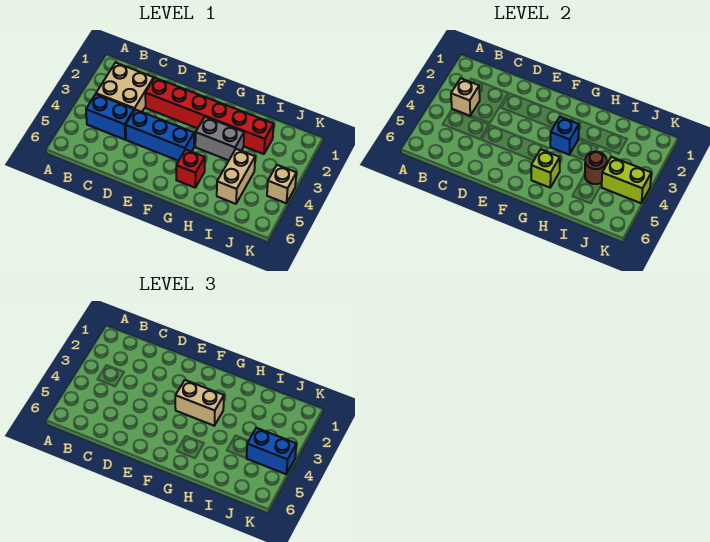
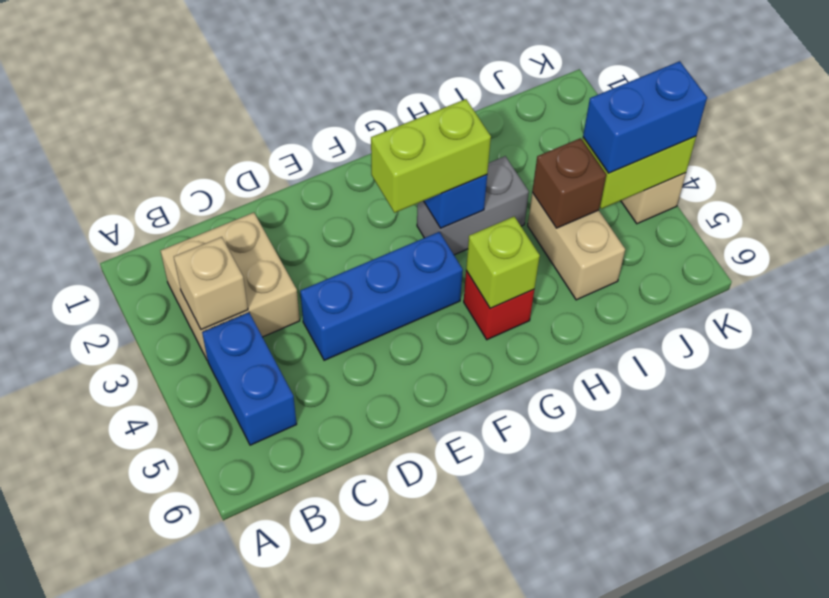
blue brick B4:C4 level 1 -> blue brick B4:B5 level 1
red brick D2:I2 level 1 -> none
tan brick F3:G3 level 3 -> lime brick F3:G3 level 3
brown round brick I4 level 2 -> brown brick I4 level 2

